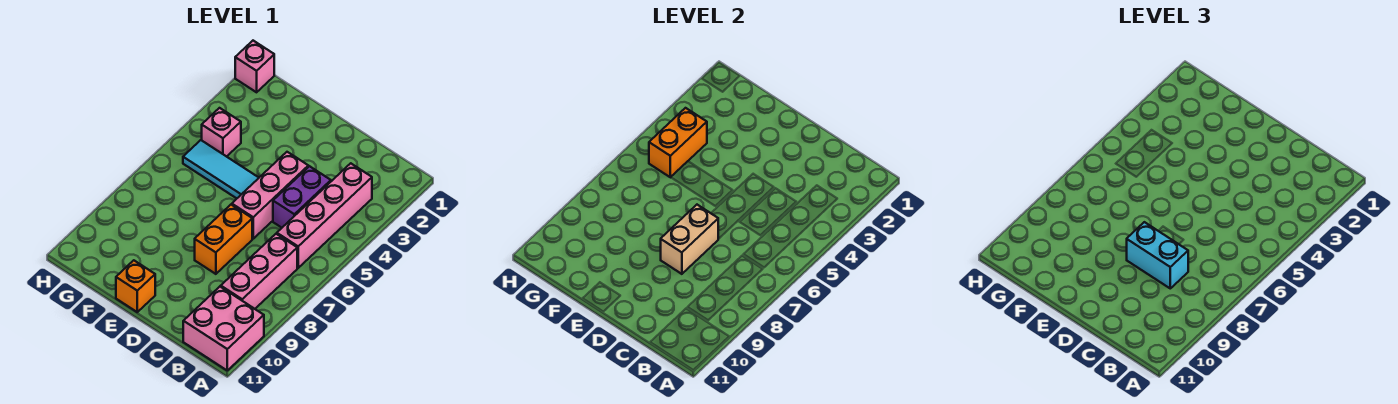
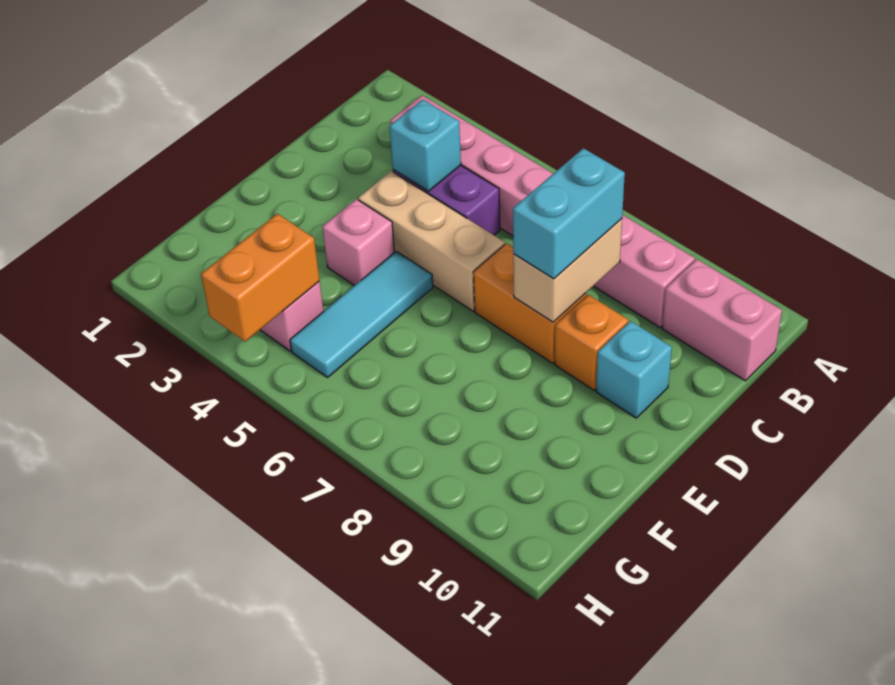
pink brick A10:B11 level 1 -> pink brick B10:B11 level 1
none -> cyan brick C4 level 2
pink brick D4:D6 level 1 -> tan brick D4:D6 level 1
tan brick D7:D8 level 2 -> tan brick C8:D8 level 2
none -> cyan brick D10 level 1
orange brick E11 level 1 -> orange brick D9 level 1
orange brick G4:G5 level 2 -> orange brick G4:H4 level 2
pink brick H1 level 1 -> pink brick E4 level 1

